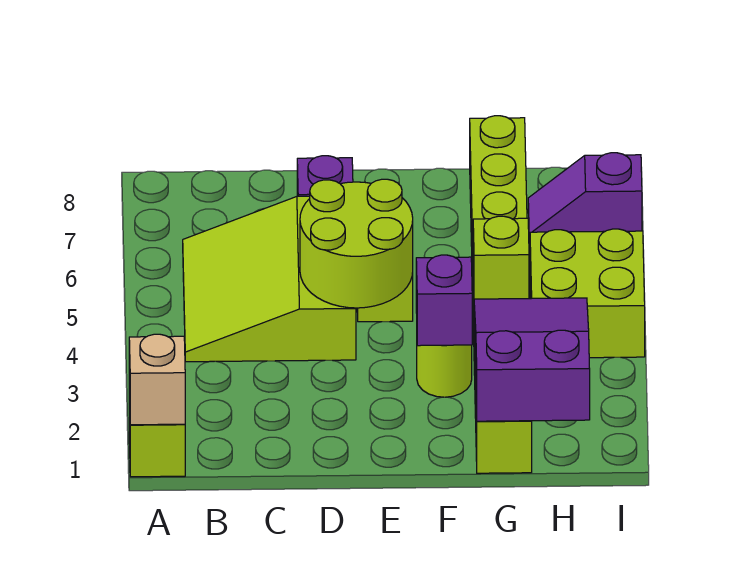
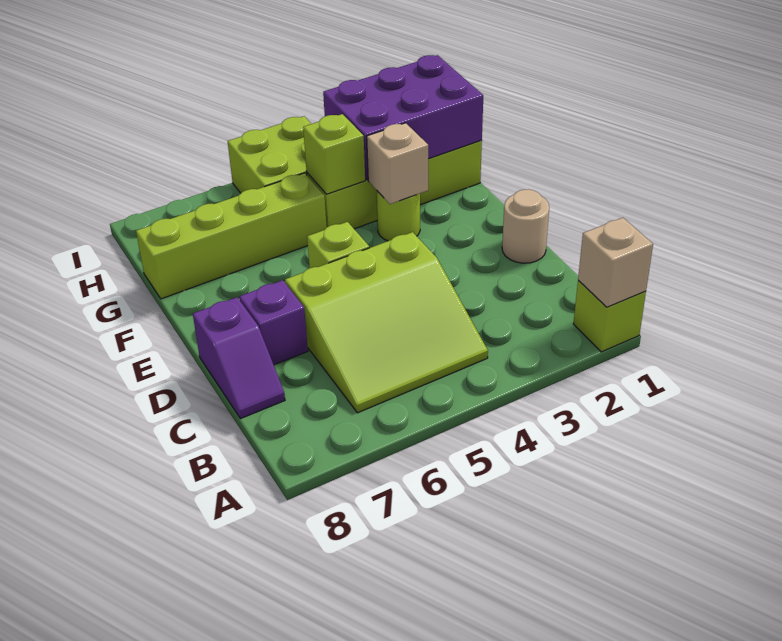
none -> tan round brick D1 level 1
lime round brick D4:E5 level 2 -> none
purple brick F3 level 2 -> tan brick F3 level 2
purple slope G1:H3 level 2 top 1 -> purple brick G1:H3 level 2
purple slope H7:I7 level 1 top I -> purple slope C8:D8 level 1 top D

